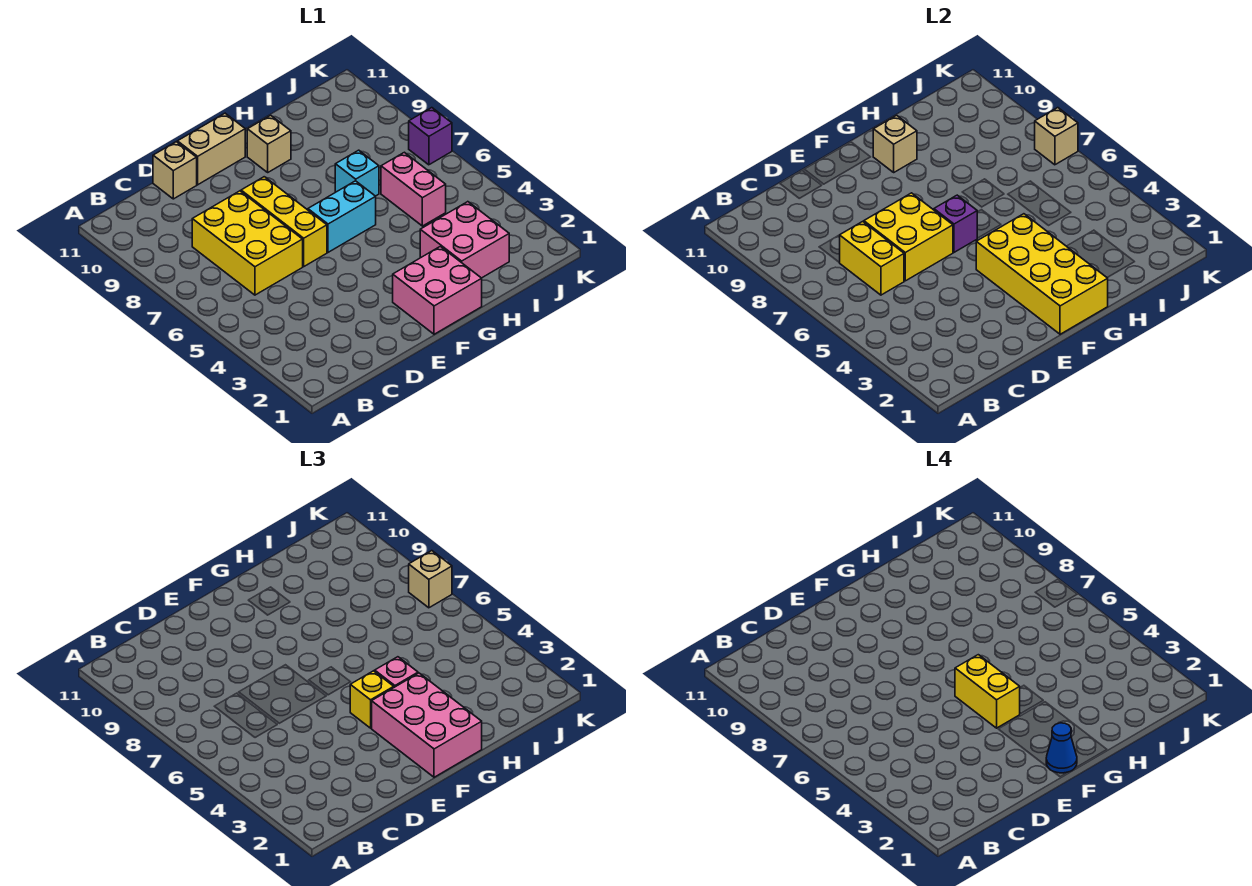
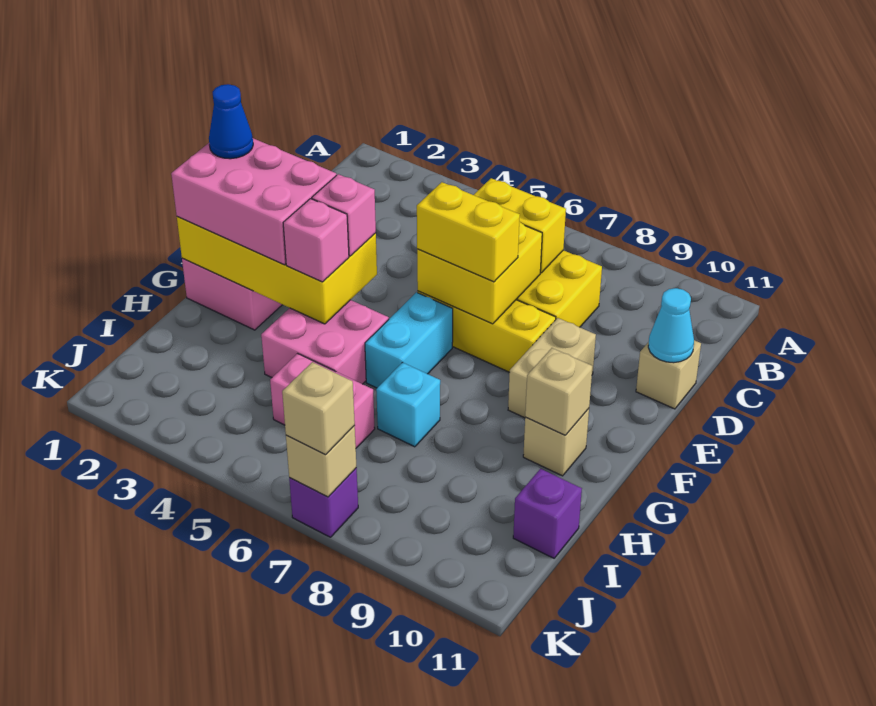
none -> cyan cone D11 level 2
tan brick E11:F11 level 1 -> tan brick E9:F9 level 1
yellow brick F4 level 3 -> pink brick F4 level 3
yellow brick F4:F5 level 4 -> yellow brick E6:E7 level 3
purple brick F6 level 2 -> purple brick I11 level 1
pink brick H2:I3 level 1 -> pink brick G4:H5 level 1

